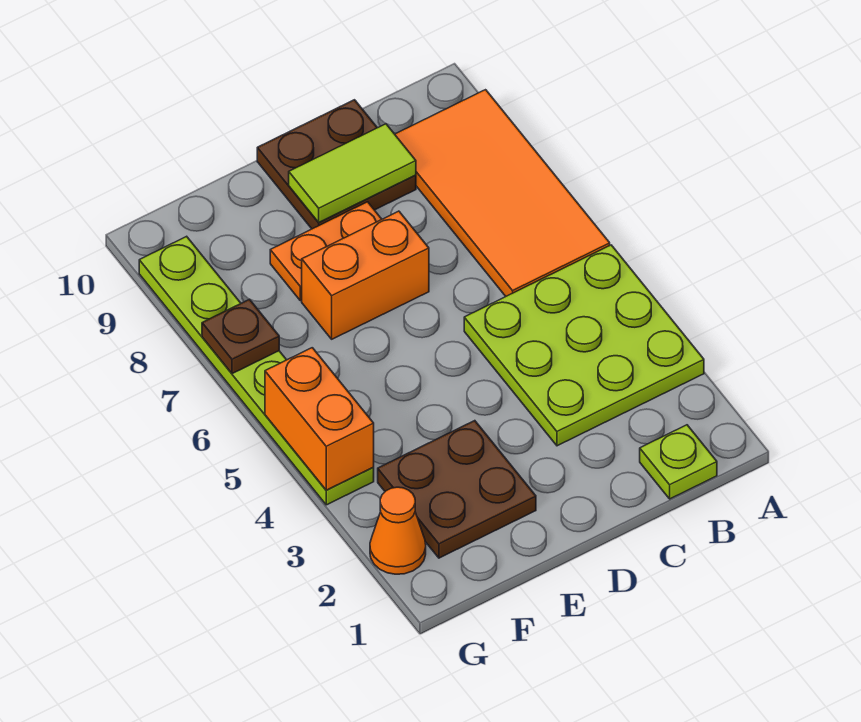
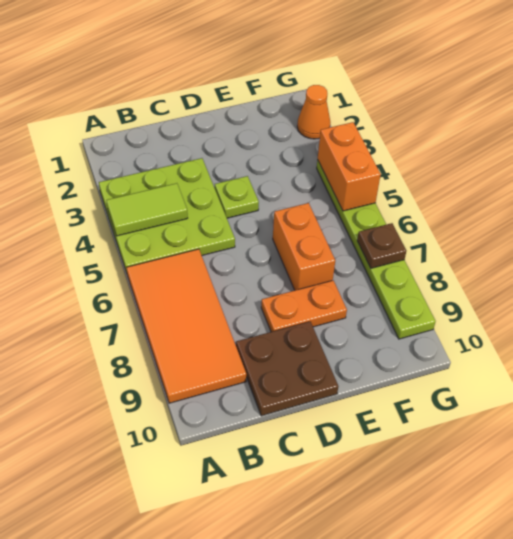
lime plate B1 level 1 -> lime plate D4 level 1
lime tile C9:D9 level 2 -> lime tile A4:B4 level 2
orange brick D7:E7 level 1 -> orange brick E6:E7 level 1
brown plate E2:F3 level 1 -> none

